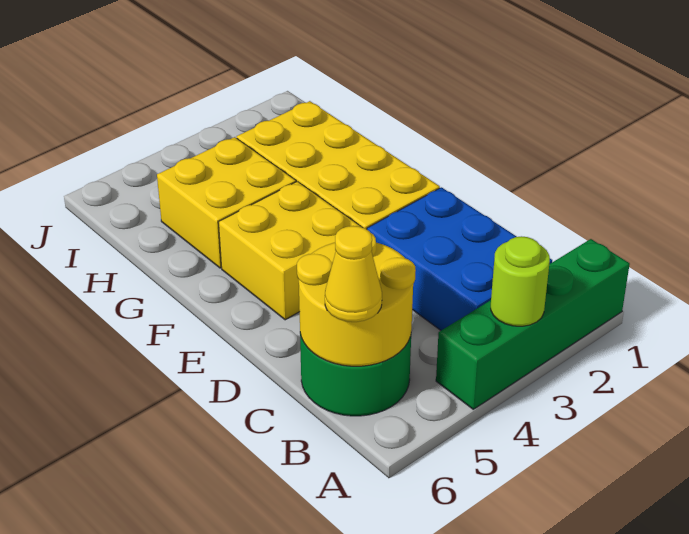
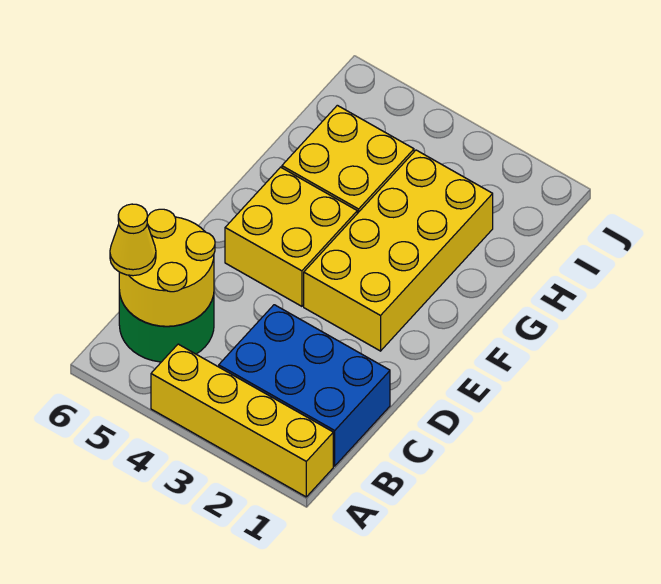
green brick A1:A4 level 1 -> yellow brick A1:A4 level 1
lime round brick A3 level 2 -> none
blue brick B2:D3 level 1 -> blue brick B1:C3 level 1

